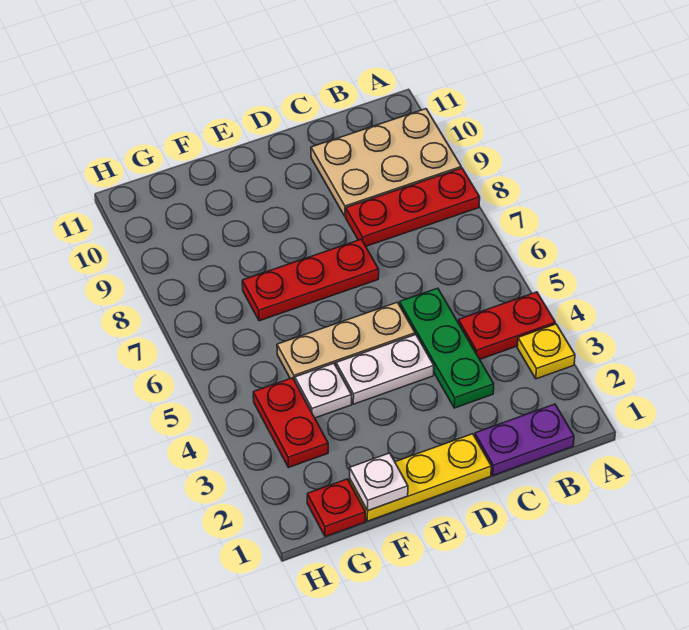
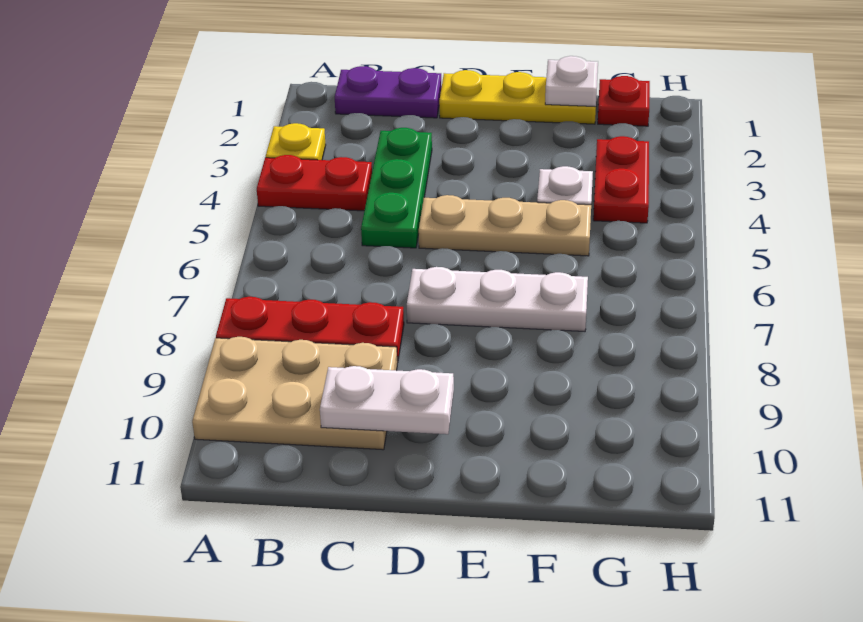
white plate D4:E4 level 1 -> white plate C10:D10 level 2
red plate D7:F7 level 1 -> white plate D7:F7 level 1

